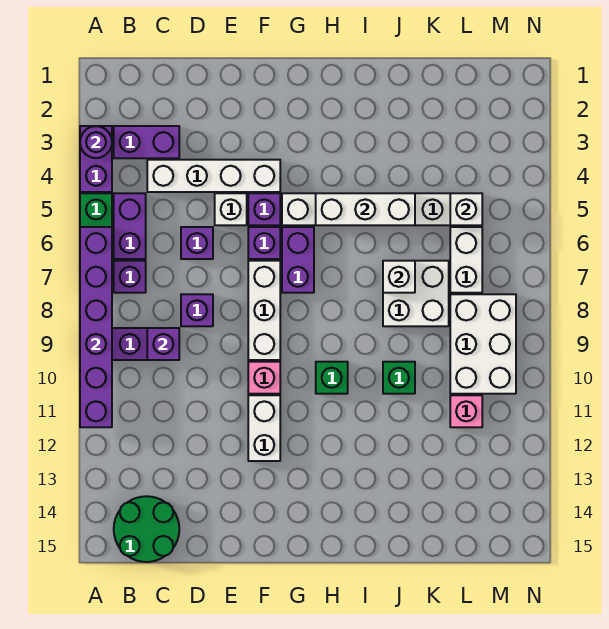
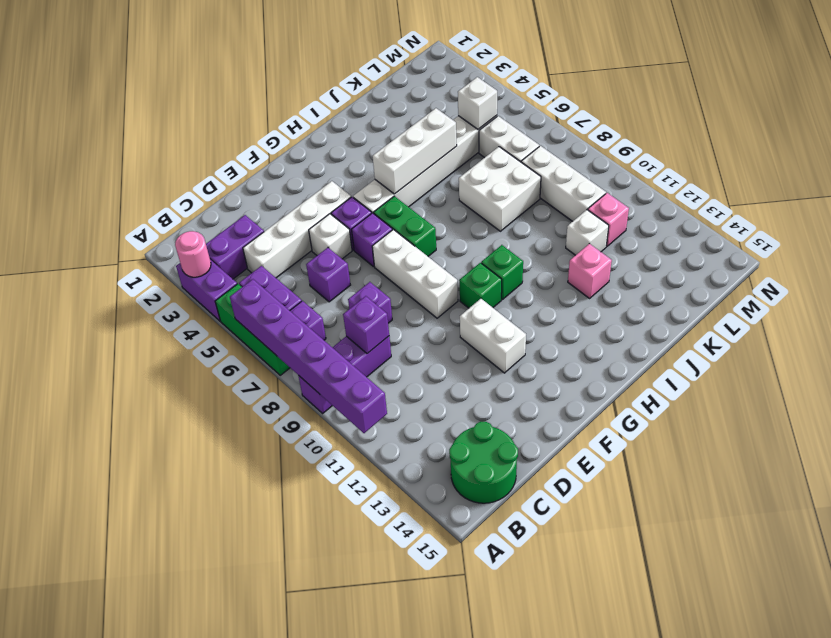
purple round brick A3 level 2 -> pink round brick A3 level 2
pink brick F10 level 1 -> pink brick J12 level 1
purple brick G6:G7 level 1 -> green brick G6:G7 level 1
white brick J7 level 2 -> white brick K11 level 1
green brick J10 level 1 -> green brick G10 level 1
white brick L8:M10 level 1 -> white brick L8:L10 level 1

